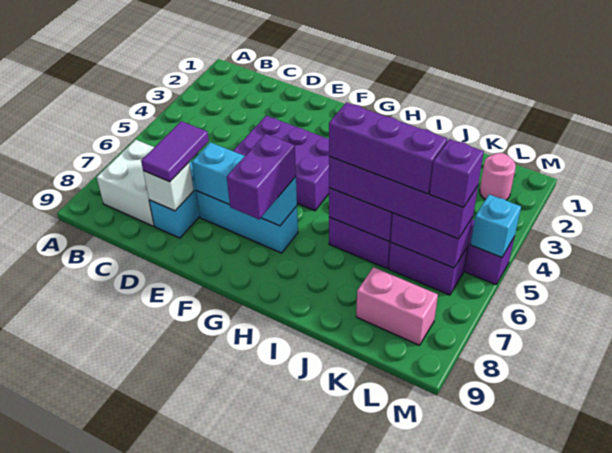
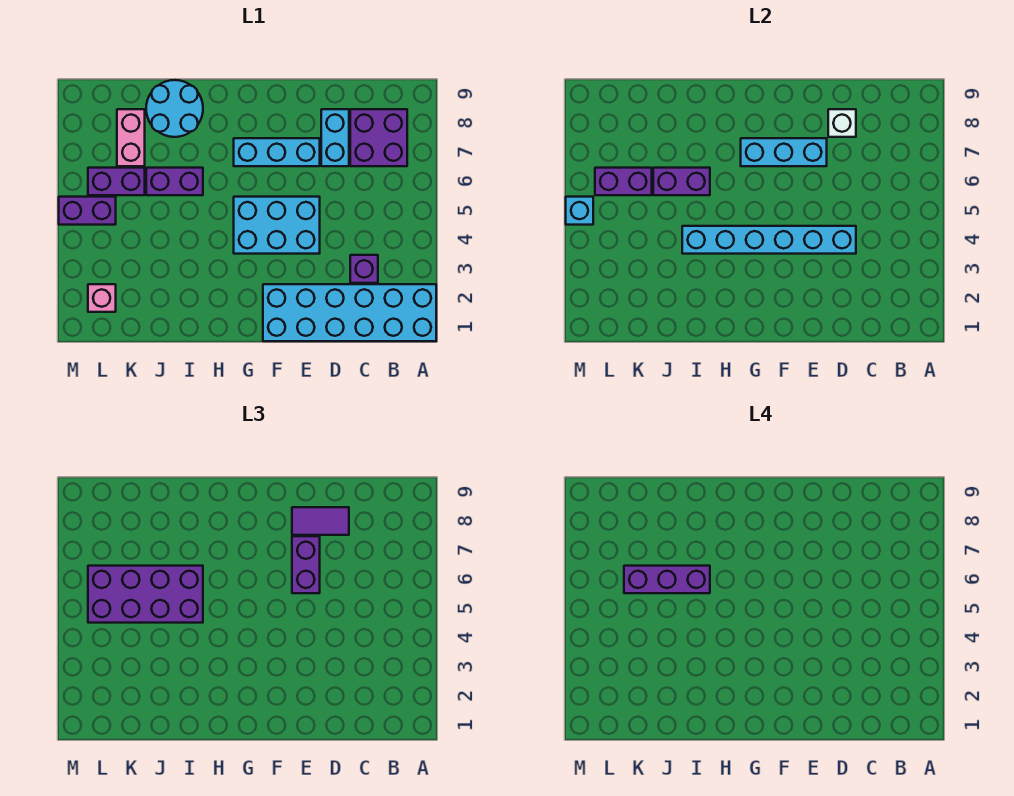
none -> cyan brick A1:F2 level 1
white brick B7:C8 level 1 -> purple brick B7:C8 level 1
none -> cyan brick D4:I4 level 2
purple tile D7:D8 level 3 -> purple tile D8:E8 level 3
purple brick E4:G5 level 1 -> cyan brick E4:G5 level 1
purple brick G7:G8 level 3 -> purple brick E6:E7 level 3
purple brick I6:L6 level 3 -> purple brick I5:L6 level 3
none -> cyan round brick I8:J9 level 1
pink brick K8:L8 level 1 -> pink brick K7:K8 level 1
pink round brick L2 level 1 -> pink brick L2 level 1
purple brick L6 level 4 -> purple brick C3 level 1

